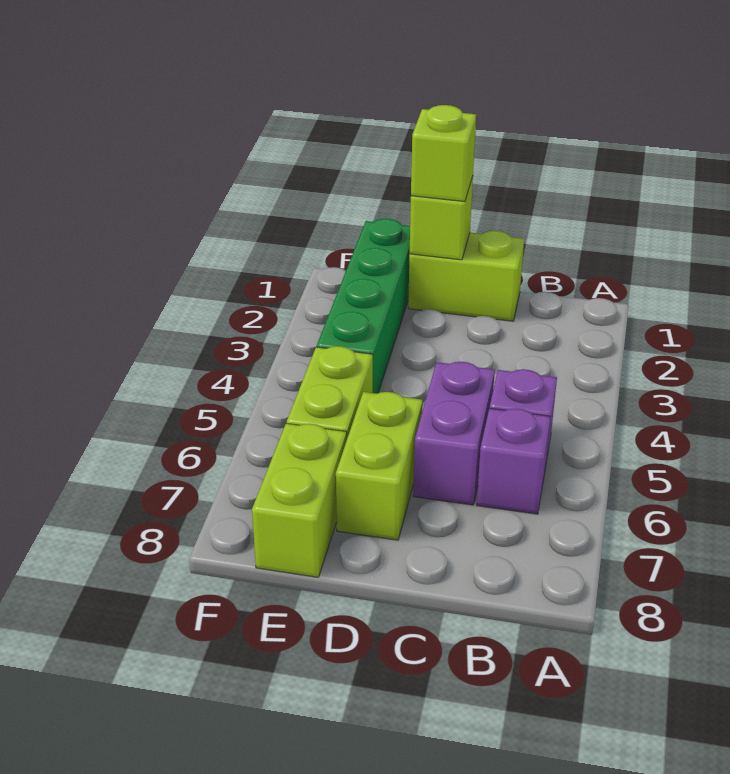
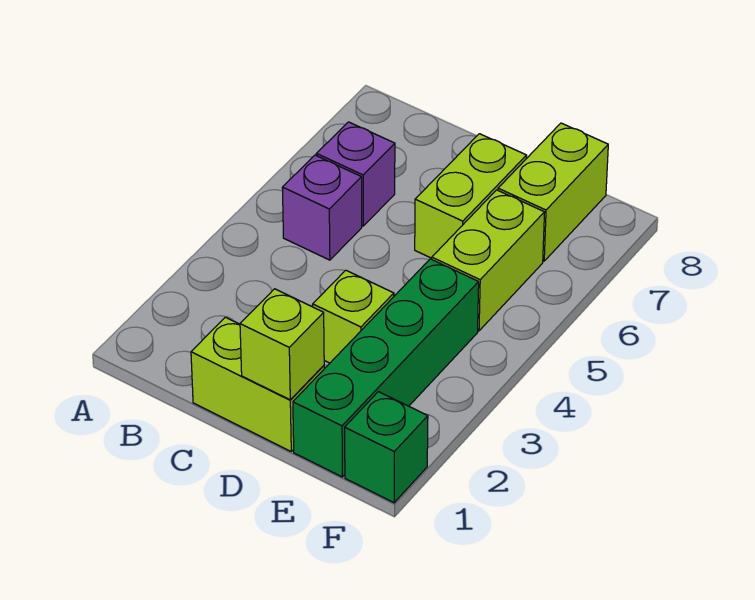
purple brick C5:C6 level 1 -> none
lime brick D1 level 3 -> lime brick D3 level 1
none -> green brick F1 level 1

